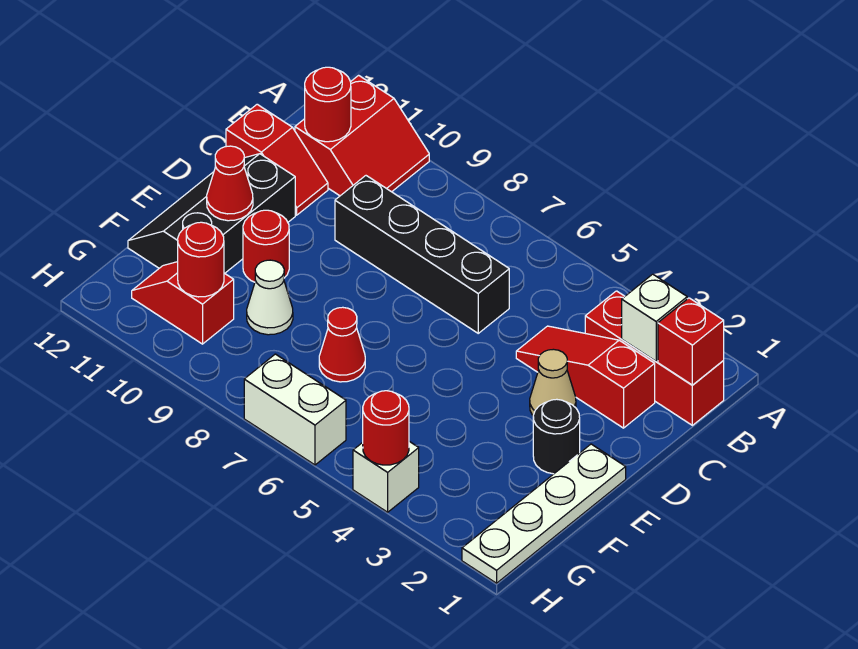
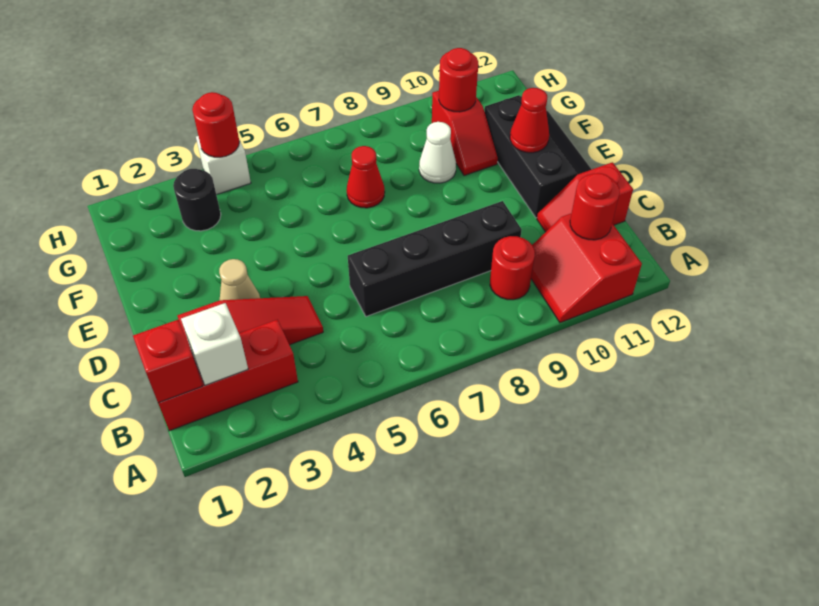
white plate E1:H1 level 1 -> none
black round brick E2 level 1 -> black round brick G3 level 1
red round brick E10 level 1 -> red round brick B9 level 1
red slope G10:G11 level 1 top 10 -> red slope F10:G10 level 1 top G
white brick H6:H7 level 1 -> none

